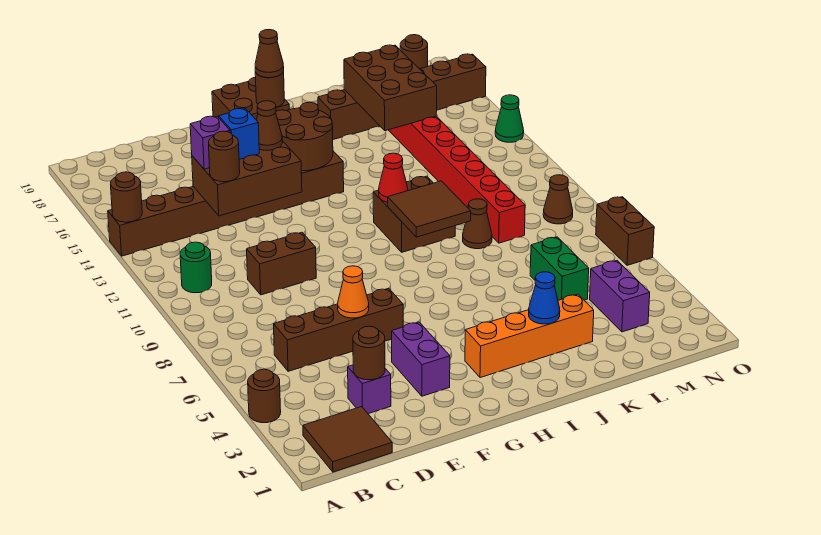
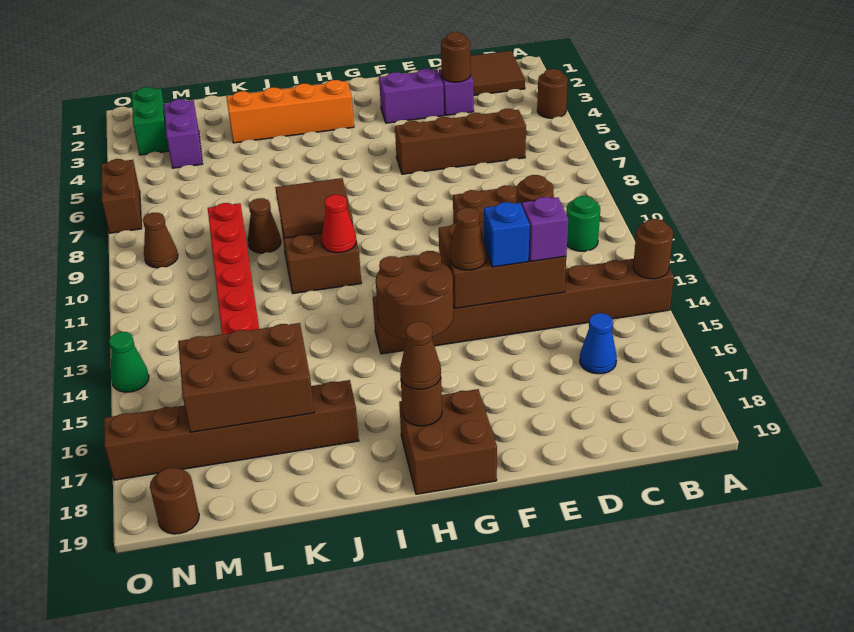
orange cone E6 level 2 -> none
purple brick F3:F4 level 1 -> purple brick E3:F3 level 1
blue cone J3 level 2 -> blue cone C16 level 1
brown brick K15:L17 level 2 -> brown brick K16:M17 level 2
green brick L5:L6 level 1 -> green brick N2:N3 level 1

